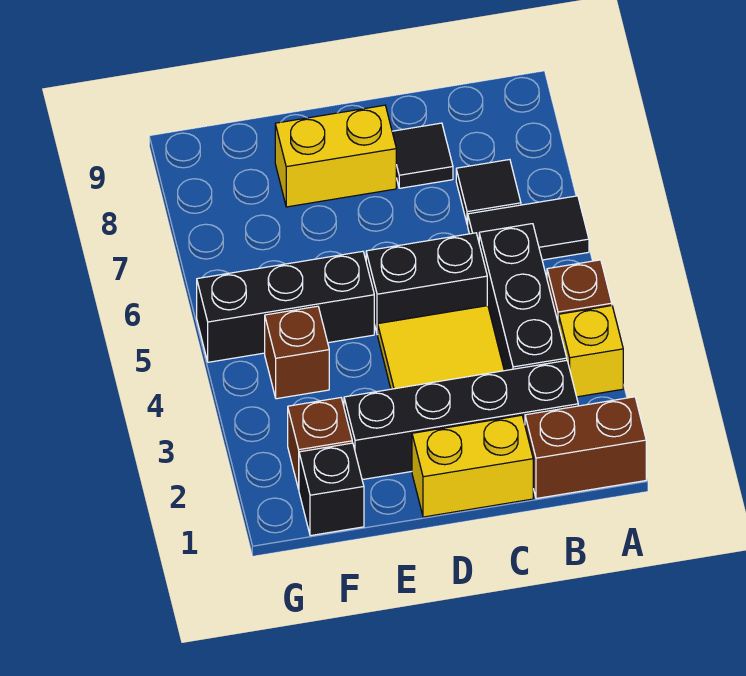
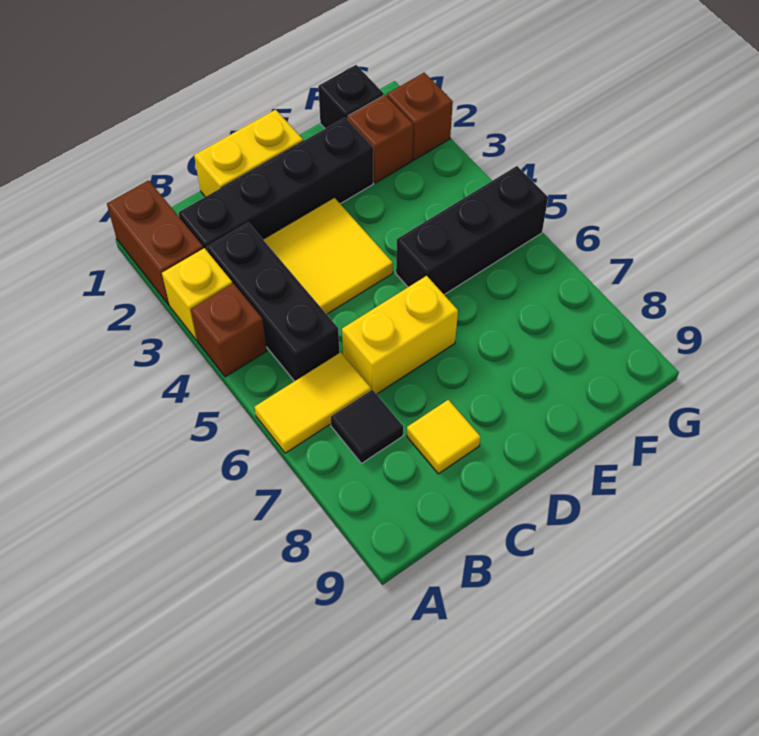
brown brick A1:B1 level 1 -> brown brick A1:A2 level 1
black tile A6:B6 level 1 -> yellow tile A6:B6 level 1
black brick C5:D5 level 1 -> none
black tile C8 level 1 -> yellow tile C8 level 1
yellow brick D8:E8 level 1 -> yellow brick C6:D6 level 1
brown brick F4 level 1 -> brown brick G2 level 1

